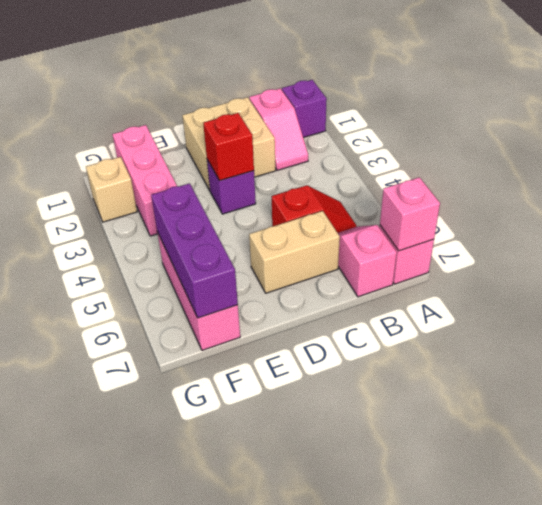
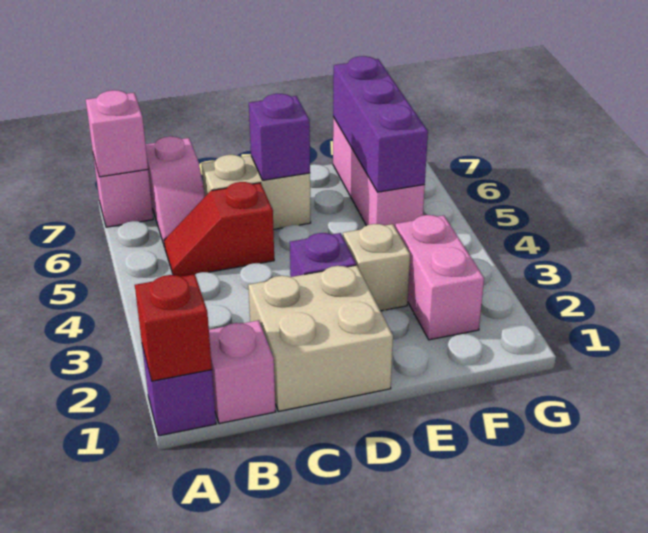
red brick D3 level 2 -> red brick A1 level 2
none -> purple brick D6 level 2
pink brick F1:F3 level 1 -> pink brick F2:F3 level 1
tan brick G2 level 1 -> tan brick E3 level 1

